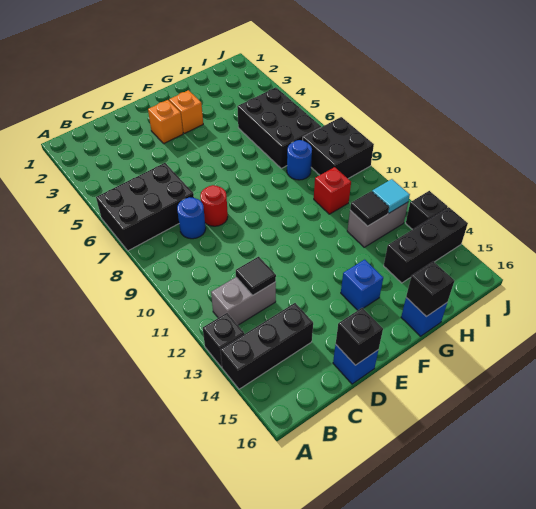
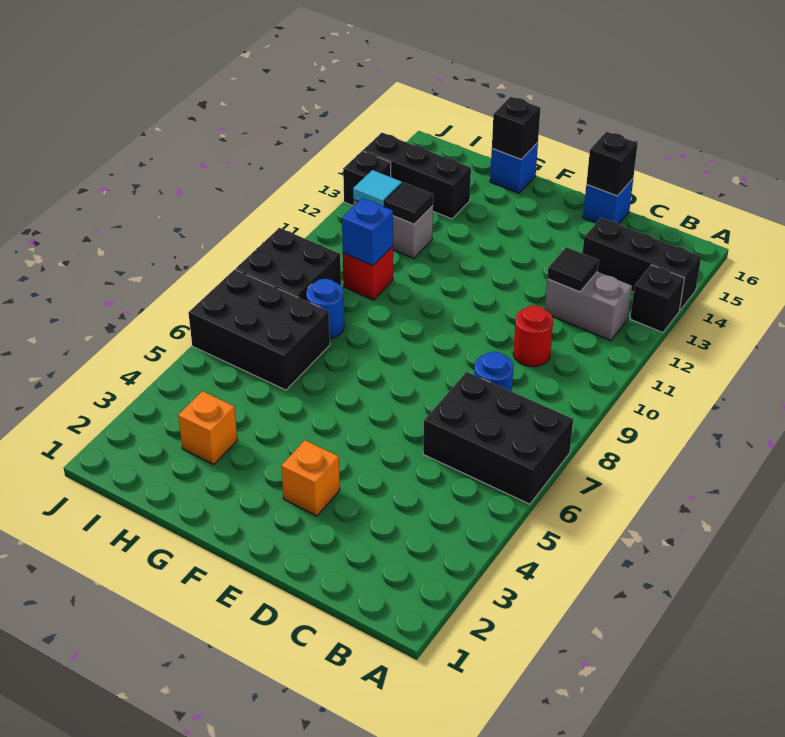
red round brick D8 level 1 -> red round brick C10 level 1
orange brick F3 level 1 -> orange brick H3 level 1
blue brick F14 level 1 -> blue brick H10 level 2
black brick H5:I7 level 1 -> black brick H6:J7 level 1

